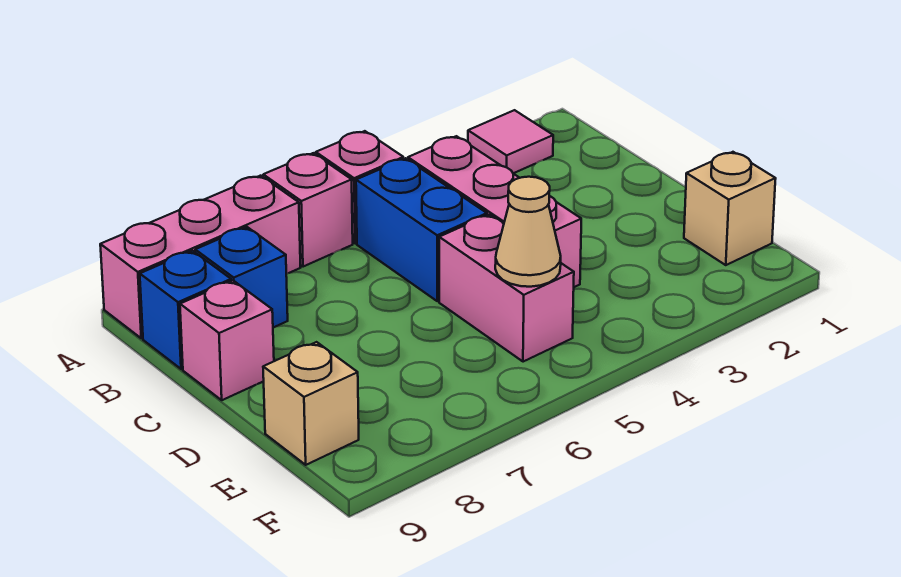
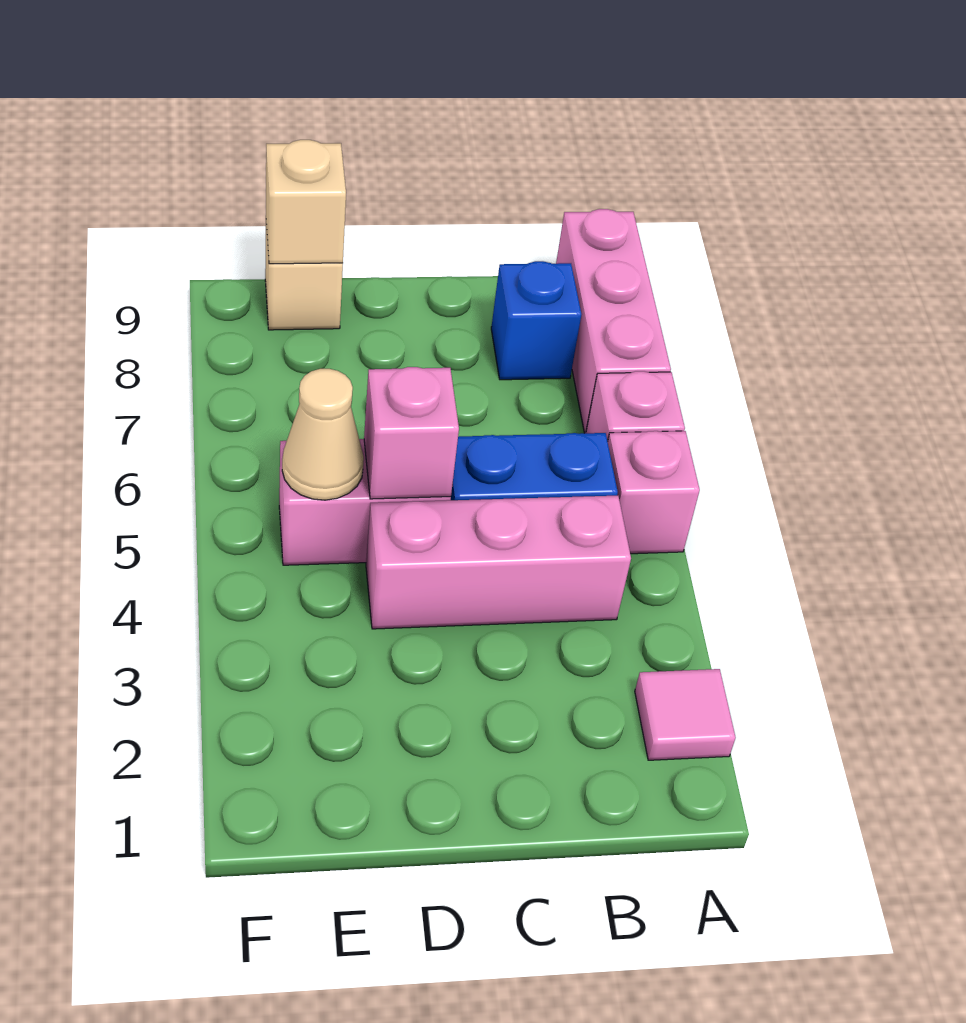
blue brick B9 level 1 -> none
pink brick C9 level 1 -> pink brick D5 level 2
tan brick E1 level 1 -> tan brick E9 level 2

